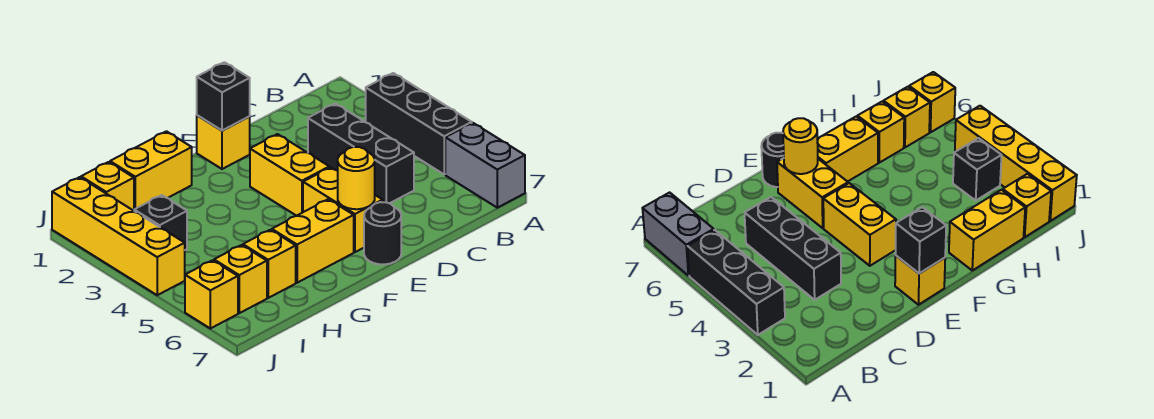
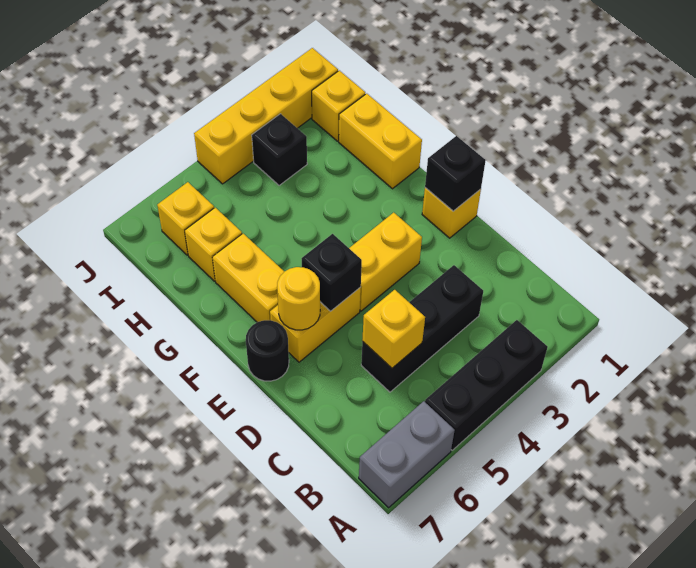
none -> black brick E5 level 2
yellow brick J6 level 1 -> yellow brick C5 level 2

